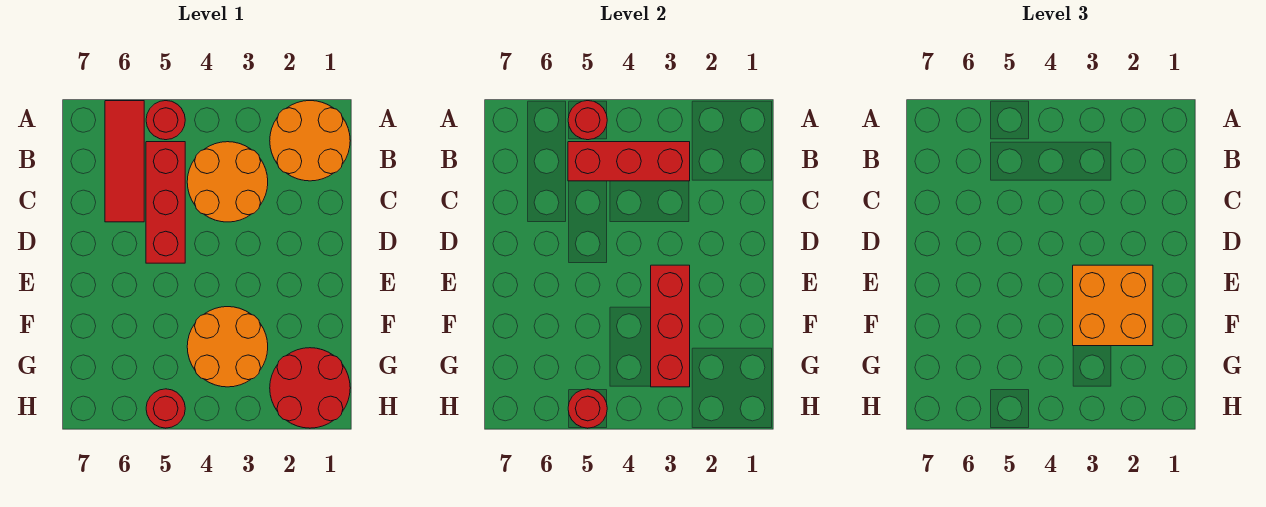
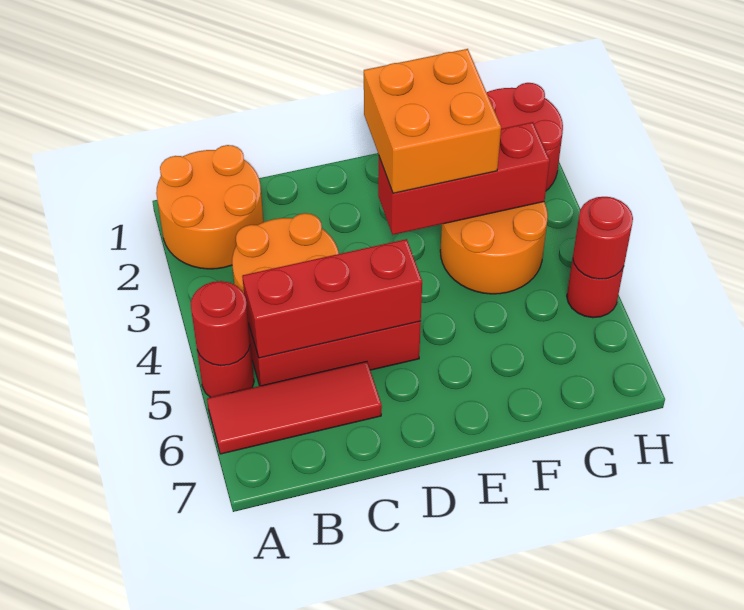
red brick B3:B5 level 2 -> red brick B5:D5 level 2

